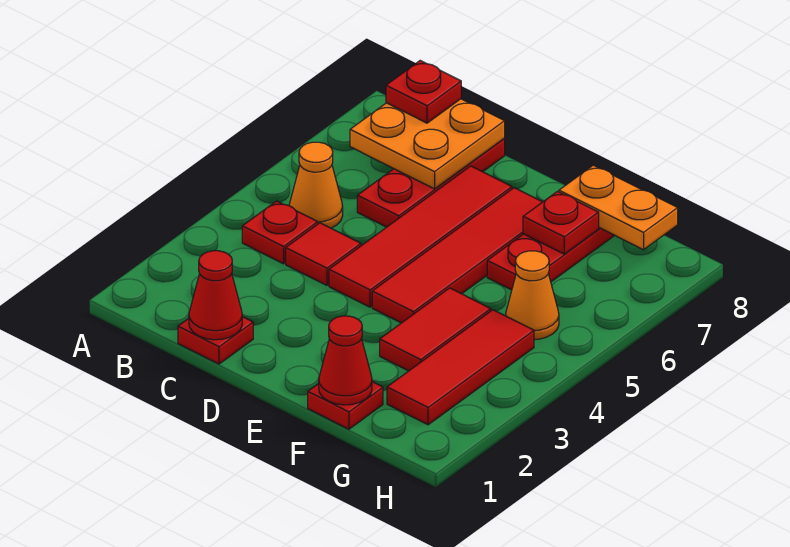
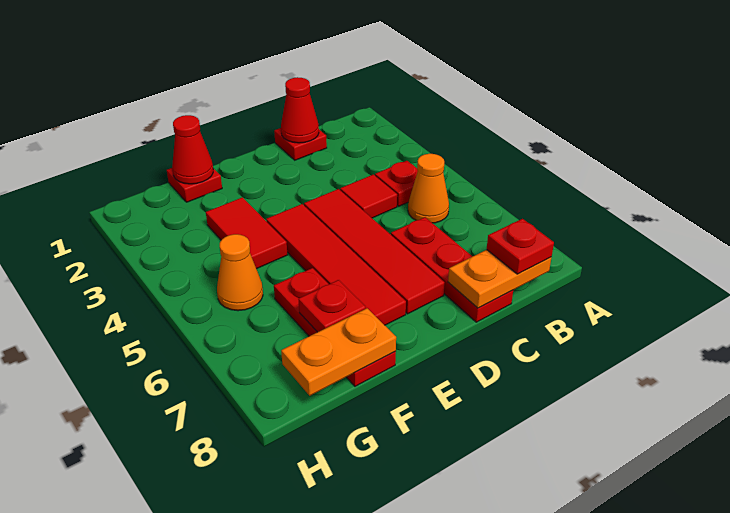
orange plate B7:C8 level 2 -> orange plate B8:C8 level 2
red tile G2:G4 level 1 -> none

